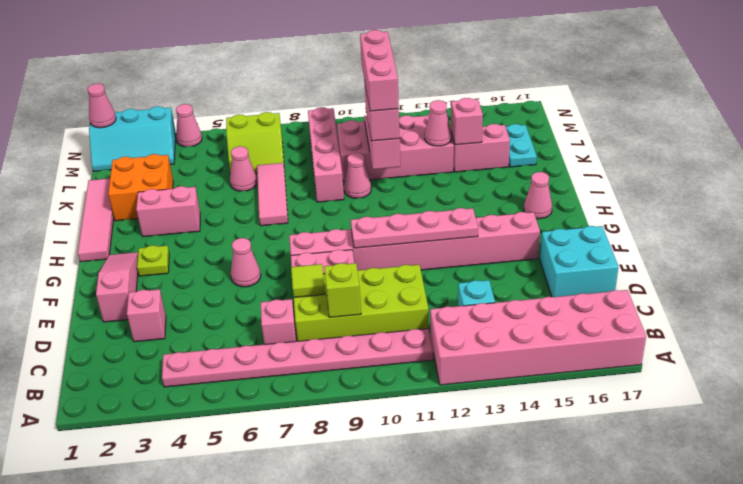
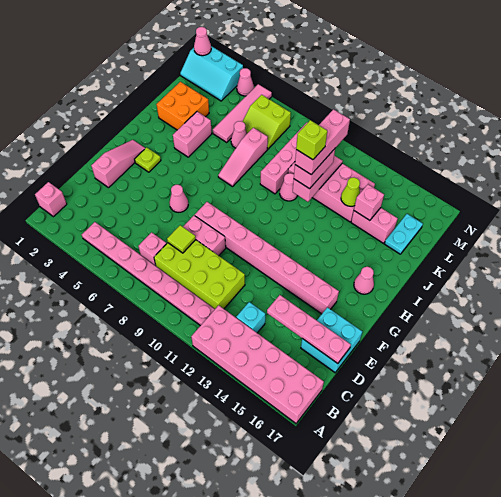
lime brick C9 level 2 -> lime brick J11 level 5
pink brick D3 level 1 -> pink brick B1 level 1
pink plate F10:F13 level 2 -> pink plate D14:D17 level 2
pink tile H1:K1 level 1 -> pink tile K5:N5 level 1
pink brick I3:I4 level 1 -> pink brick I4:J4 level 1
pink tile I7:K7 level 1 -> pink slope I7:K7 level 1 top K
pink cone K13 level 2 -> lime cone K13 level 2

